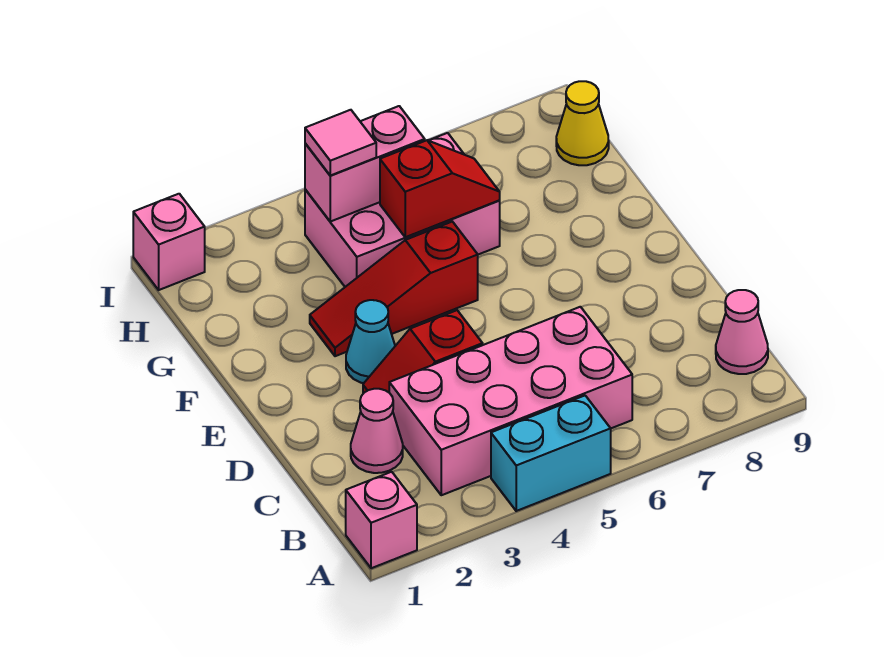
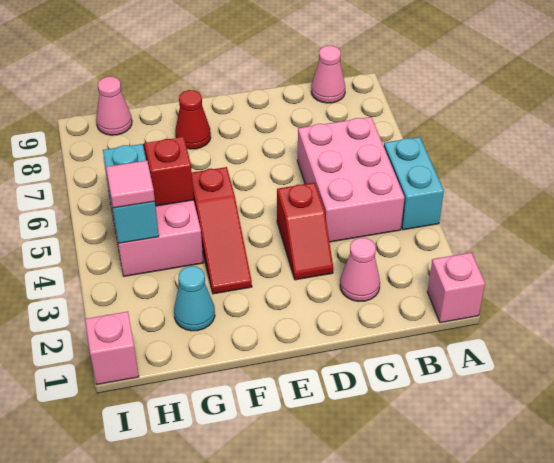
pink brick B3:C6 level 1 -> pink brick B4:C6 level 1
cyan cone E3 level 1 -> cyan cone G2 level 1
none -> red cone F8 level 1
pink brick H4:H5 level 2 -> cyan brick H4:H5 level 2
yellow cone H9 level 1 -> pink cone H9 level 1

